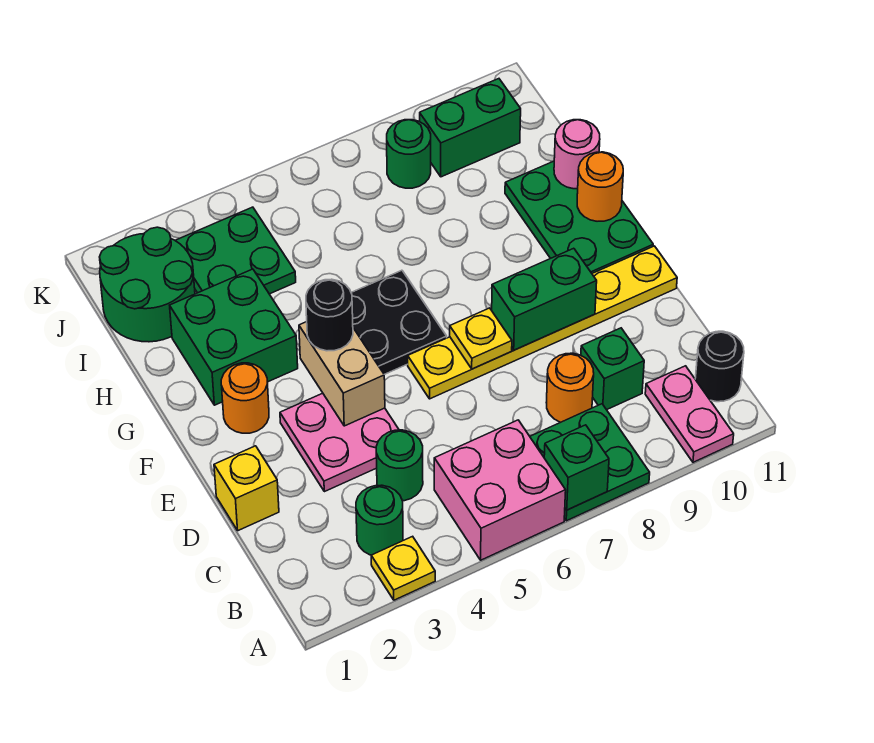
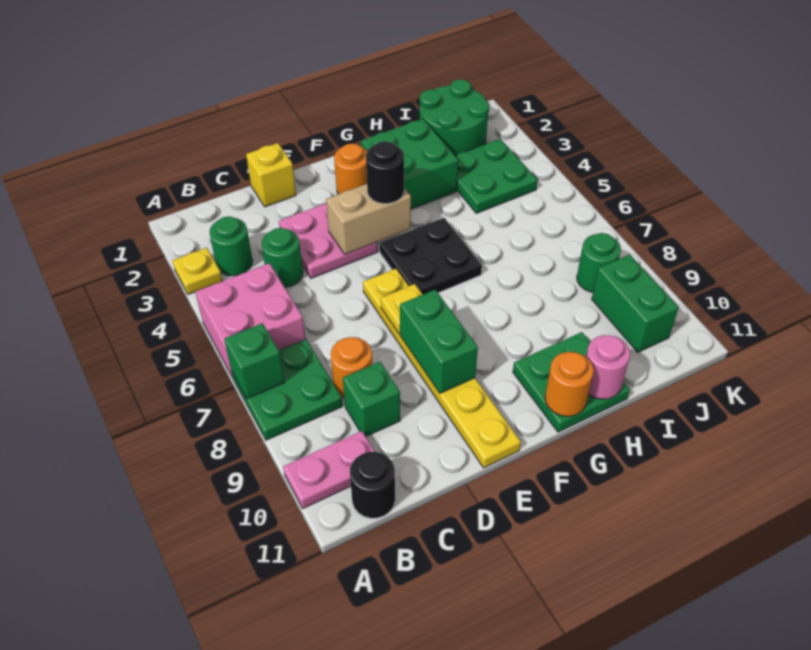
green plate F10:H11 level 1 -> green plate G10:H11 level 1

